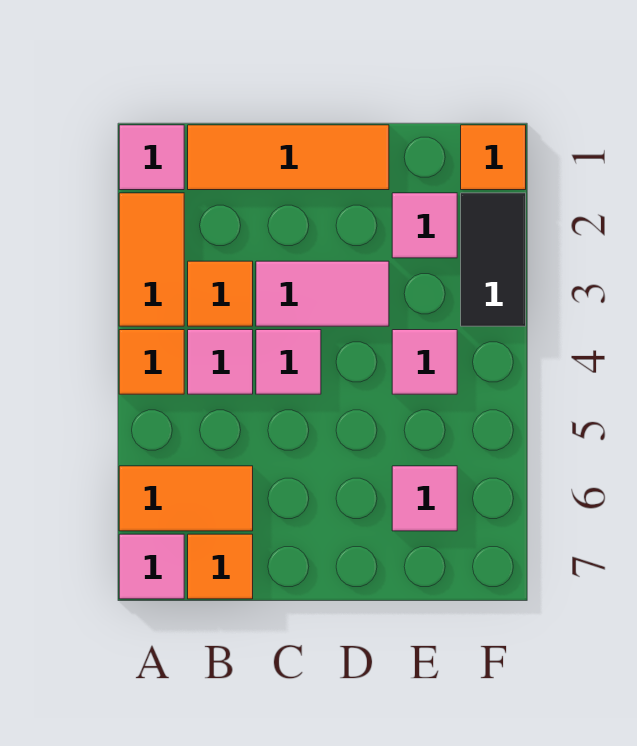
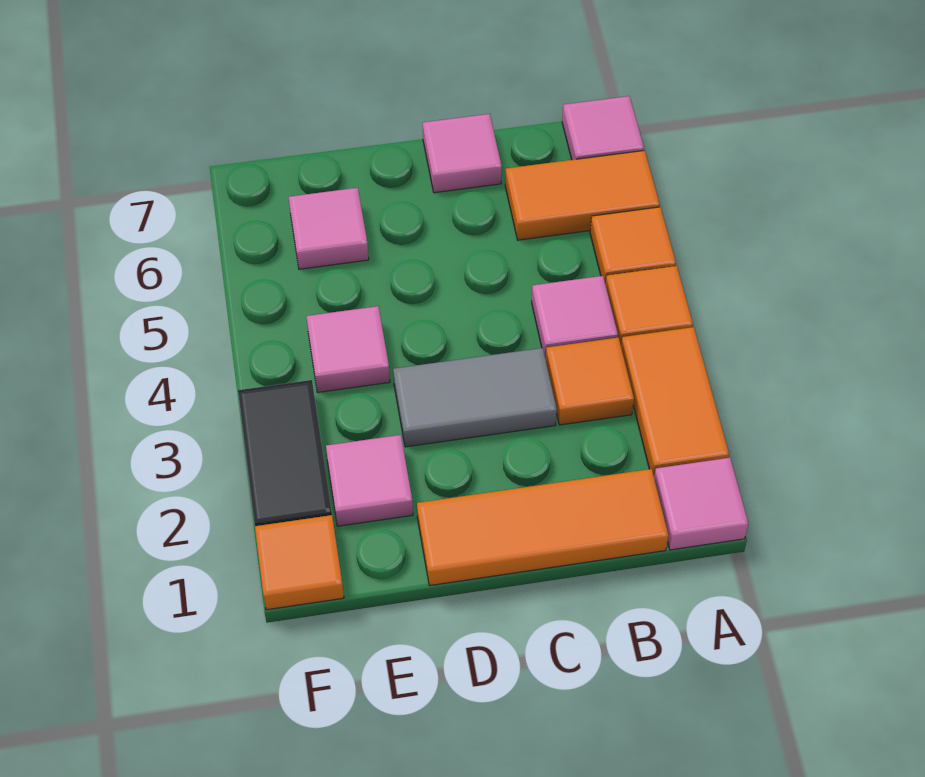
orange tile B7 level 1 -> orange tile A5 level 1
pink tile C3:D3 level 1 -> grey tile C3:D3 level 1
pink tile C4 level 1 -> pink tile C7 level 1

